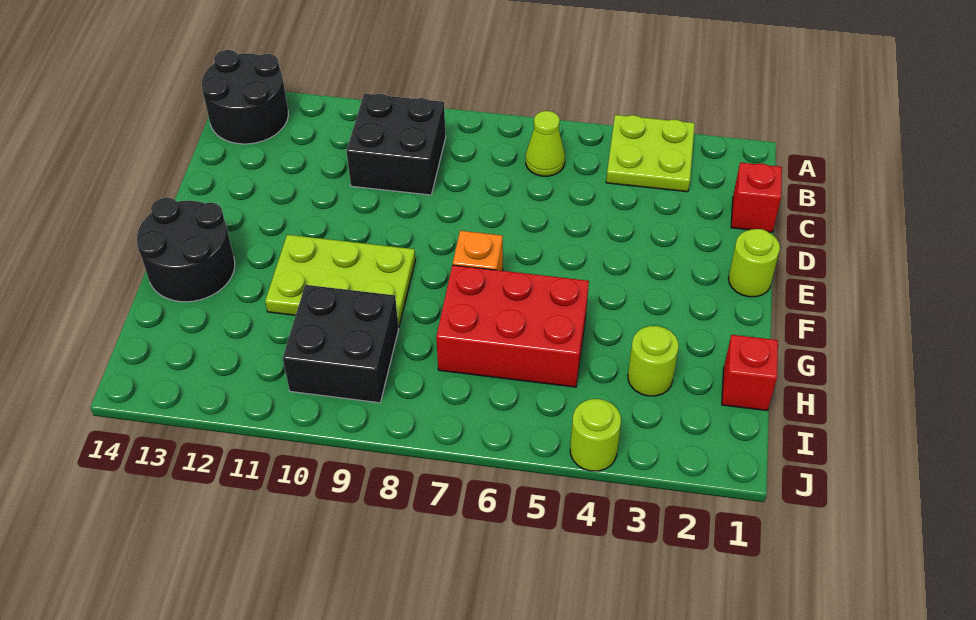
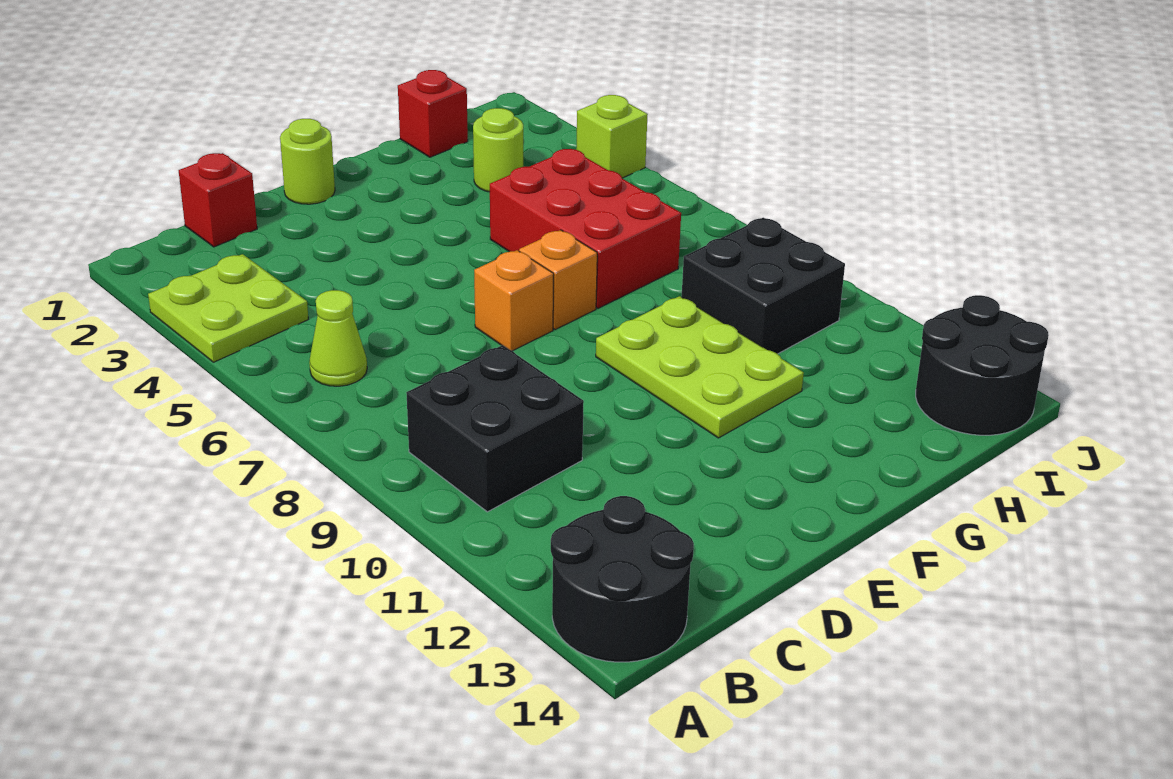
none -> orange brick E7 level 1
black round brick F13:G14 level 1 -> black round brick I13:J14 level 1
lime round brick J4 level 1 -> lime brick J4 level 1

